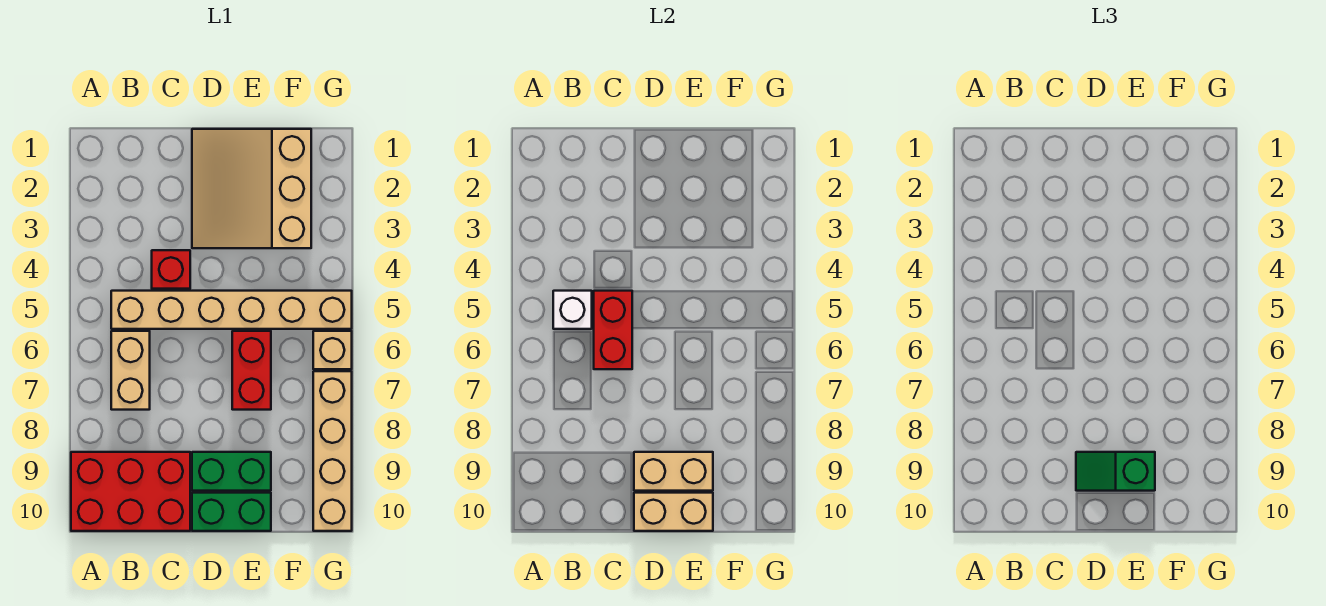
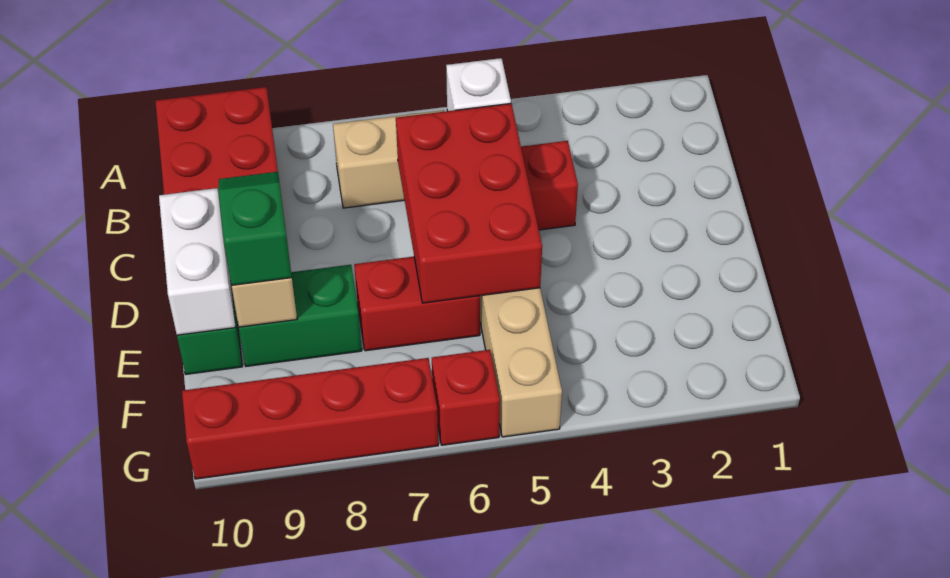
red brick C5:C6 level 2 -> red brick C5:E6 level 2
tan slope D1:F3 level 1 top F -> none
green brick D9:E9 level 1 -> green brick E8:E9 level 1
tan brick D10:E10 level 2 -> white brick D10:E10 level 2
tan brick G6 level 1 -> red brick G6 level 1
tan brick G7:G10 level 1 -> red brick G7:G10 level 1

